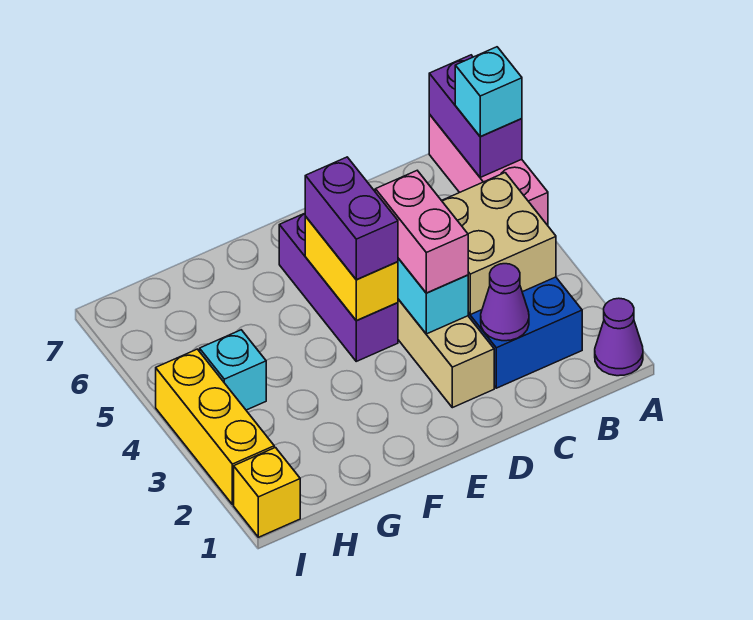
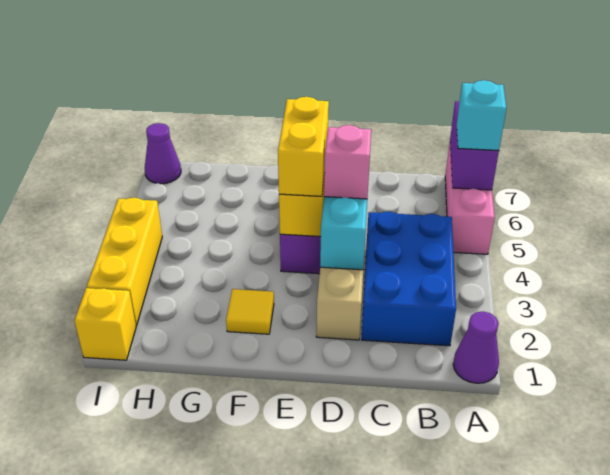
tan brick B3:C4 level 2 -> none
purple cone C2 level 2 -> purple cone I7 level 1
pink brick D3:D4 level 3 -> pink brick D4 level 3
purple brick E4:E5 level 3 -> yellow brick E4:E5 level 3
none -> yellow tile F2 level 1
cyan brick H4 level 1 -> none

